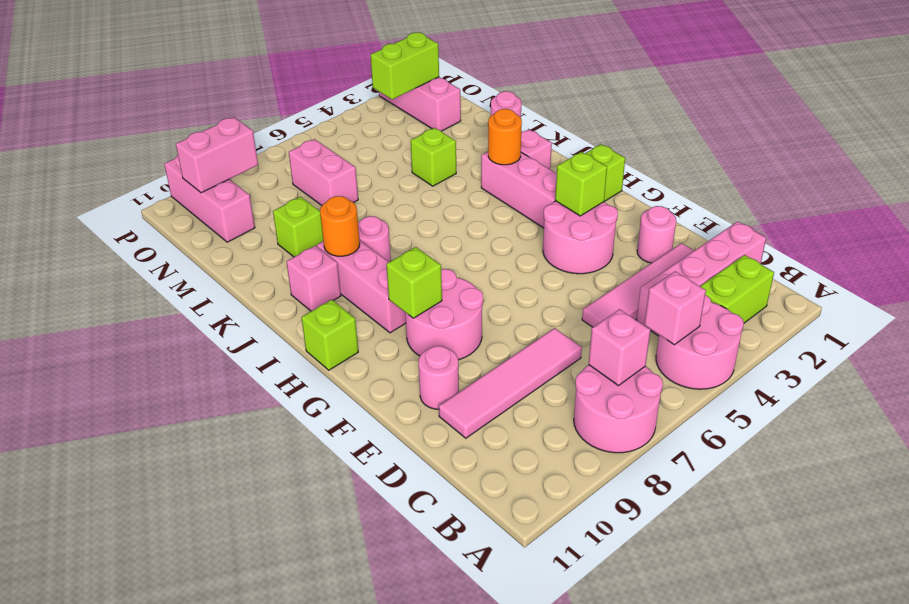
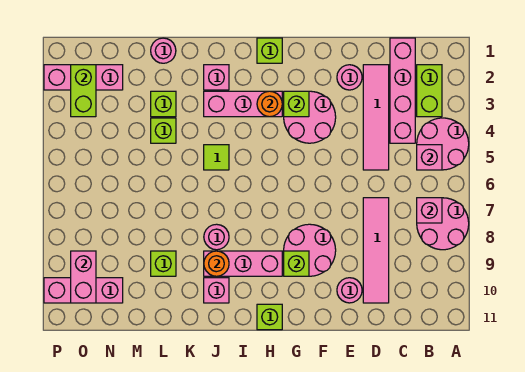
orange round brick J3 level 2 -> orange round brick H3 level 2
none -> lime tile J5 level 1
none -> lime brick L3 level 1
pink brick M7:N7 level 1 -> none

